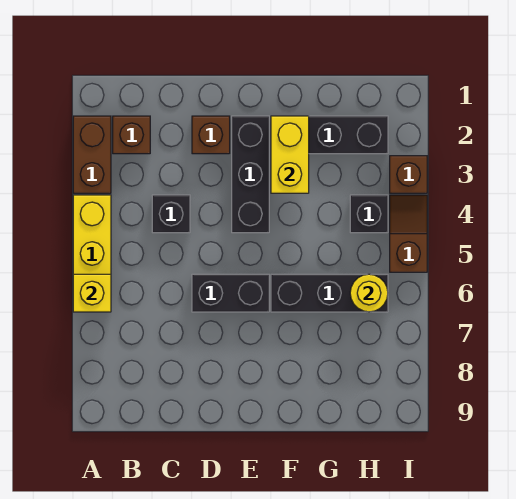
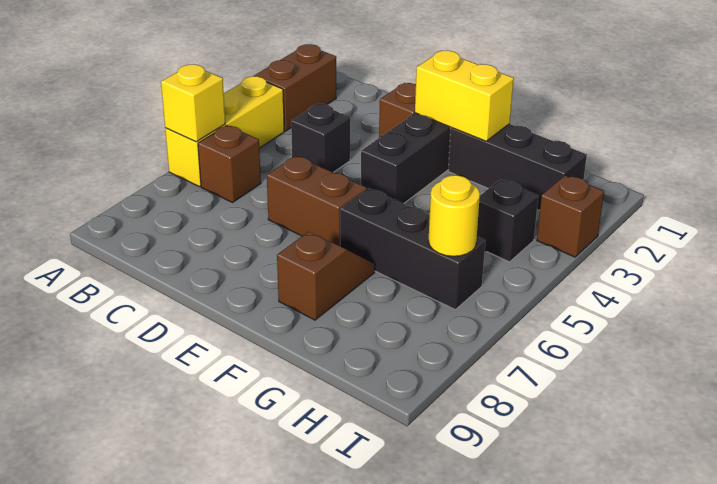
brown brick B2 level 1 -> brown brick B6 level 1
black brick D6:E6 level 1 -> brown brick D6:E6 level 1
yellow brick F2:F3 level 2 -> yellow brick E2:F2 level 2
brown slope I4:I5 level 1 top 5 -> brown slope F7:F8 level 1 top 8

